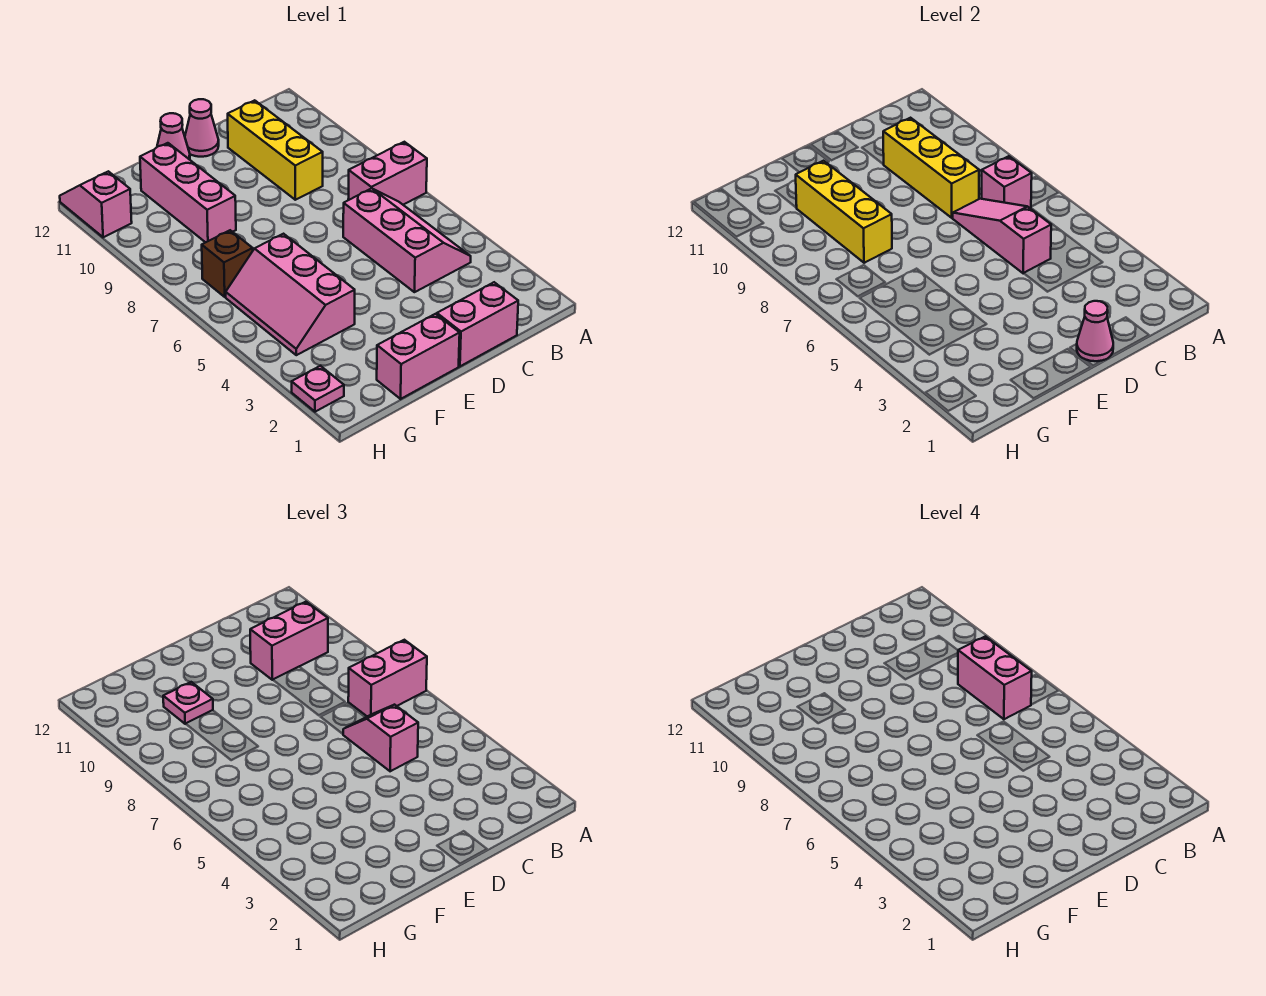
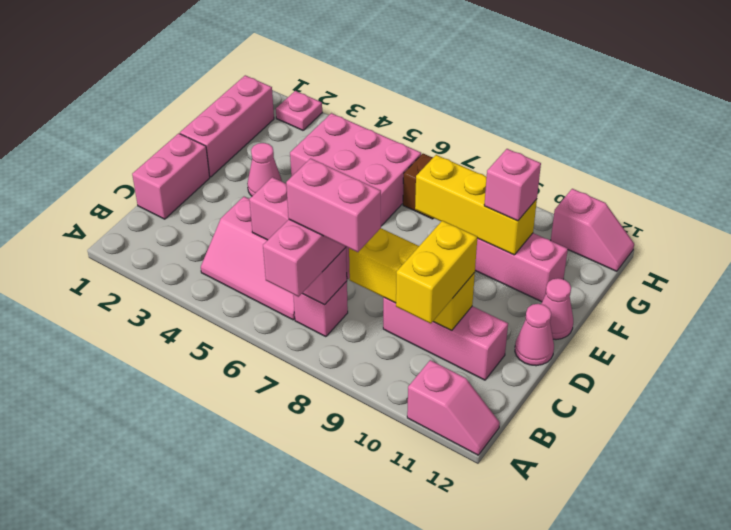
pink brick A7:B7 level 1 -> pink brick B7 level 1
pink brick B10:C10 level 3 -> yellow brick B10:C10 level 3
pink slope C5:C6 level 3 top 5 -> pink slope A11:A12 level 1 top 11
yellow brick C9:C11 level 1 -> pink brick C9:C11 level 1
pink cone D1 level 2 -> pink cone E3 level 1
pink brick E1:F1 level 1 -> pink brick E1:G1 level 1
pink slope F4:G6 level 1 top F -> pink brick F4:G6 level 1
pink plate F10 level 3 -> pink brick F10 level 3

